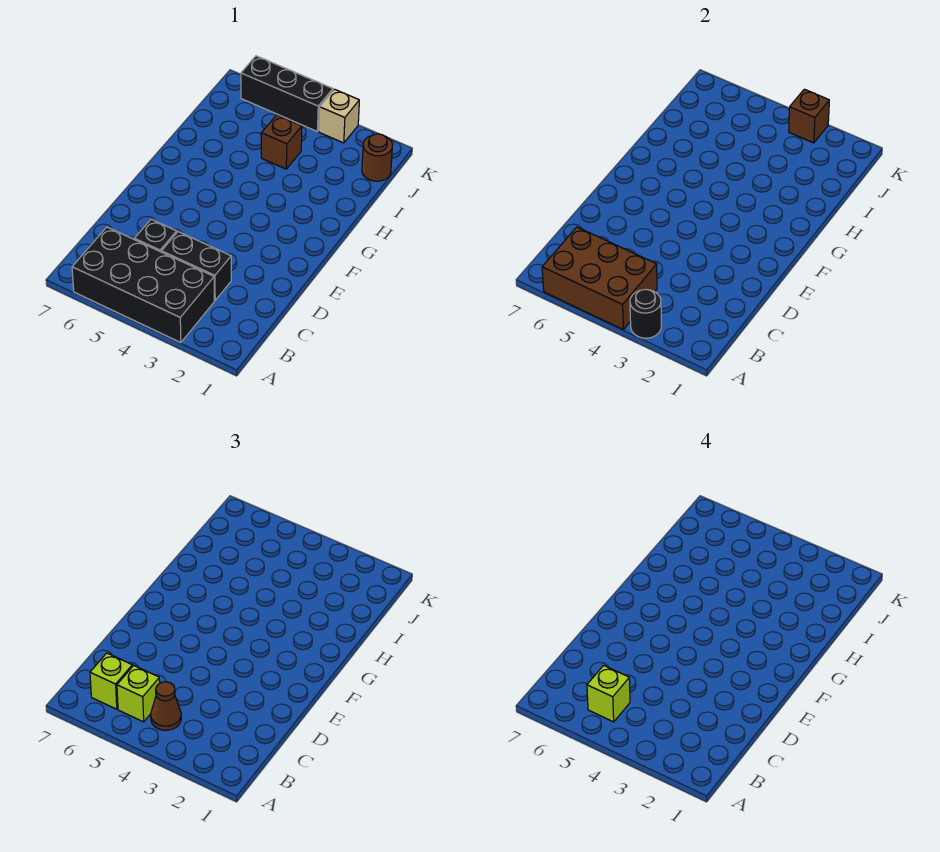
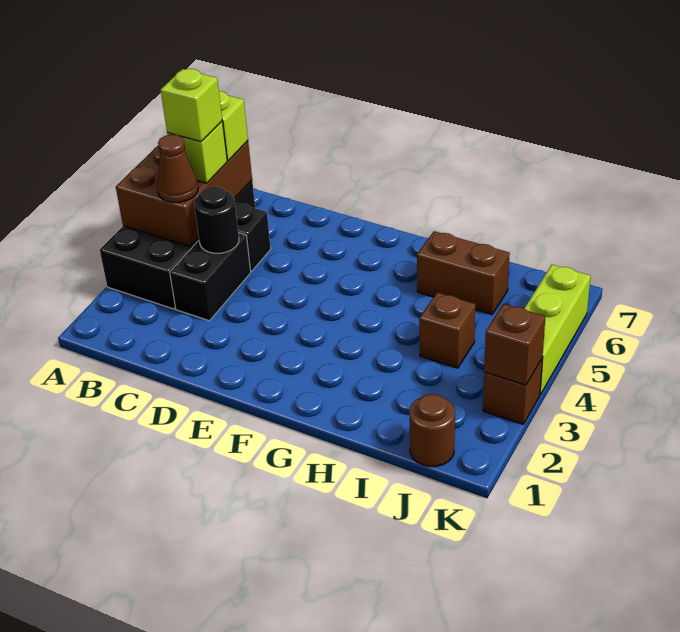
black round brick A3 level 2 -> black round brick C4 level 2
none -> brown brick H6:I6 level 1
tan brick K3 level 1 -> brown brick K3 level 1
black brick K4:K6 level 1 -> lime brick K4:K6 level 1

